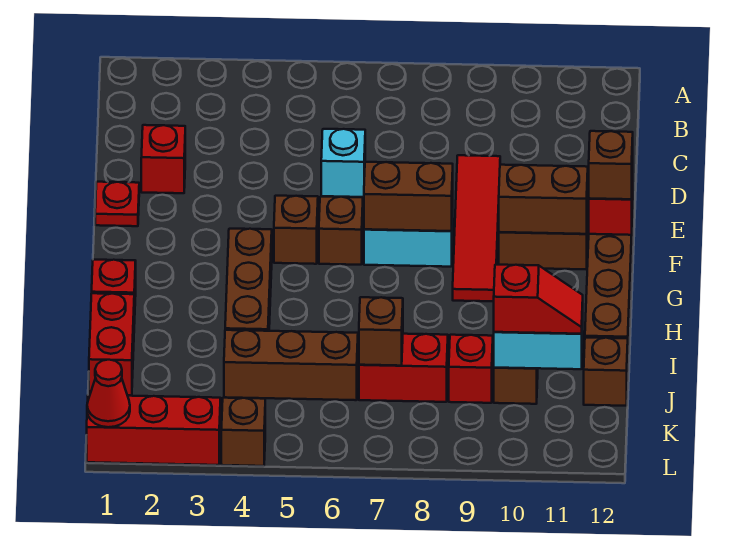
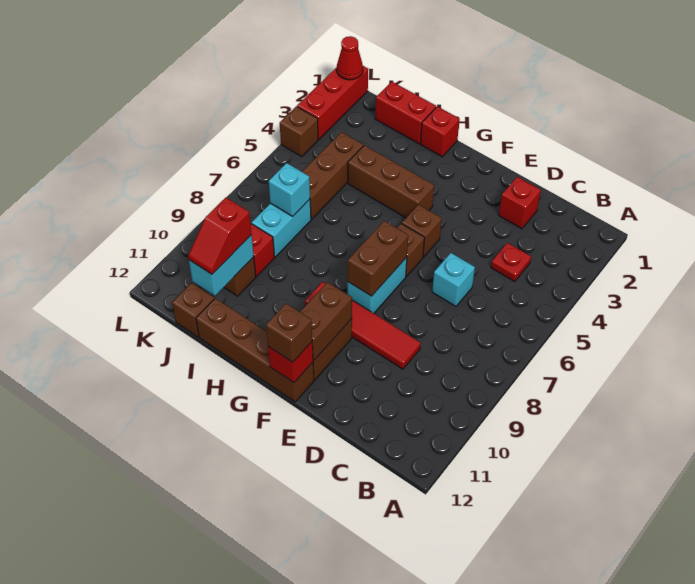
red plate E1 level 1 -> red plate C4 level 1
red brick J7:J8 level 1 -> cyan brick J7:J8 level 1
brown brick J7 level 2 -> cyan brick J7 level 2

